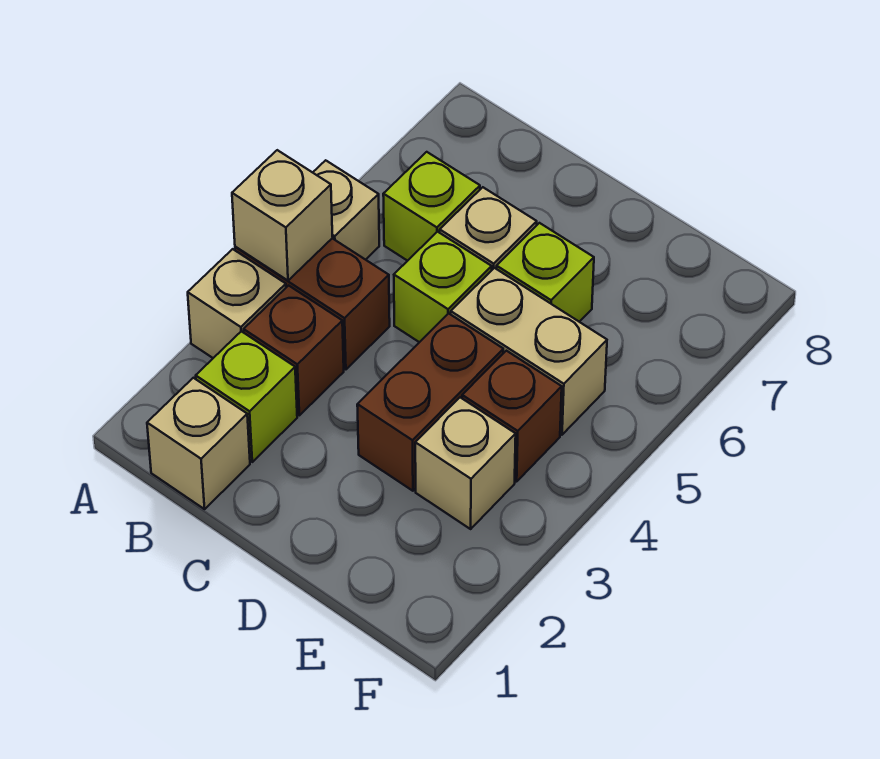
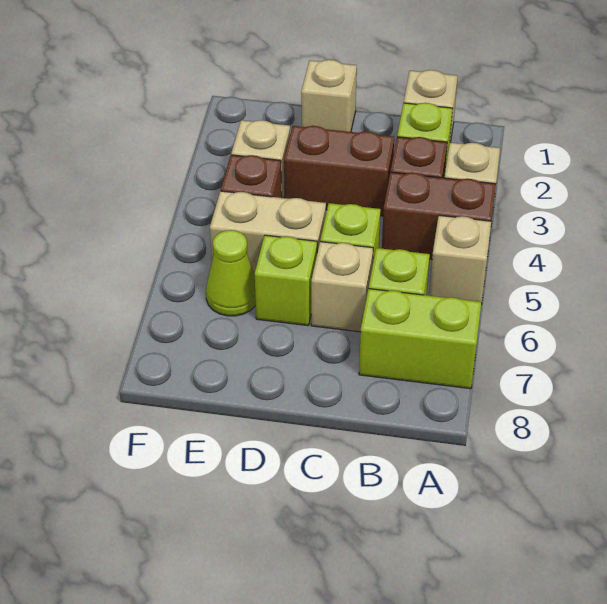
tan brick A4 level 2 -> tan brick D1 level 1
none -> lime brick A7:B7 level 1
brown brick D3:D4 level 1 -> brown brick C3:D3 level 1
none -> lime cone E6 level 1

